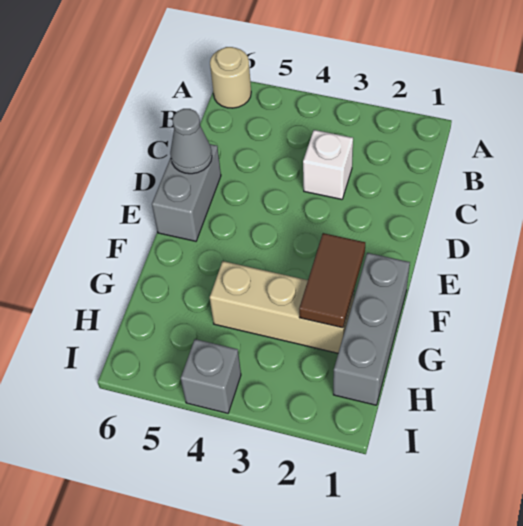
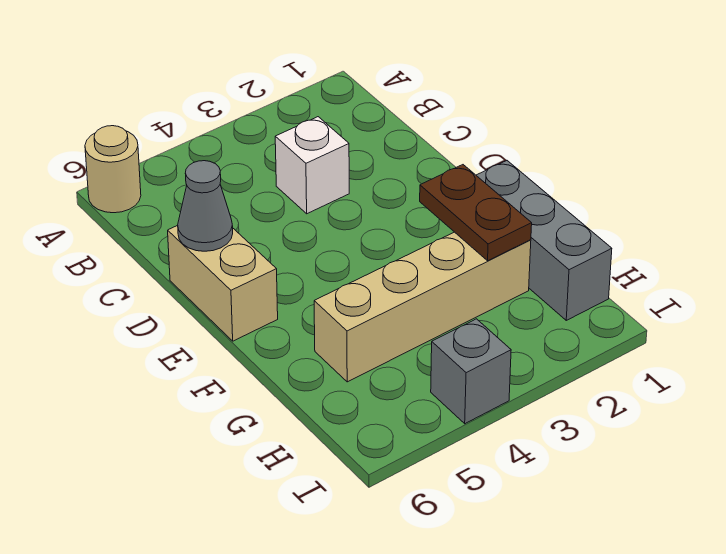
grey brick D6:E6 level 1 -> tan brick D6:E6 level 1
brown tile F2:G2 level 2 -> brown plate F2:G2 level 2
tan brick G2:G4 level 1 -> tan brick G2:G5 level 1

